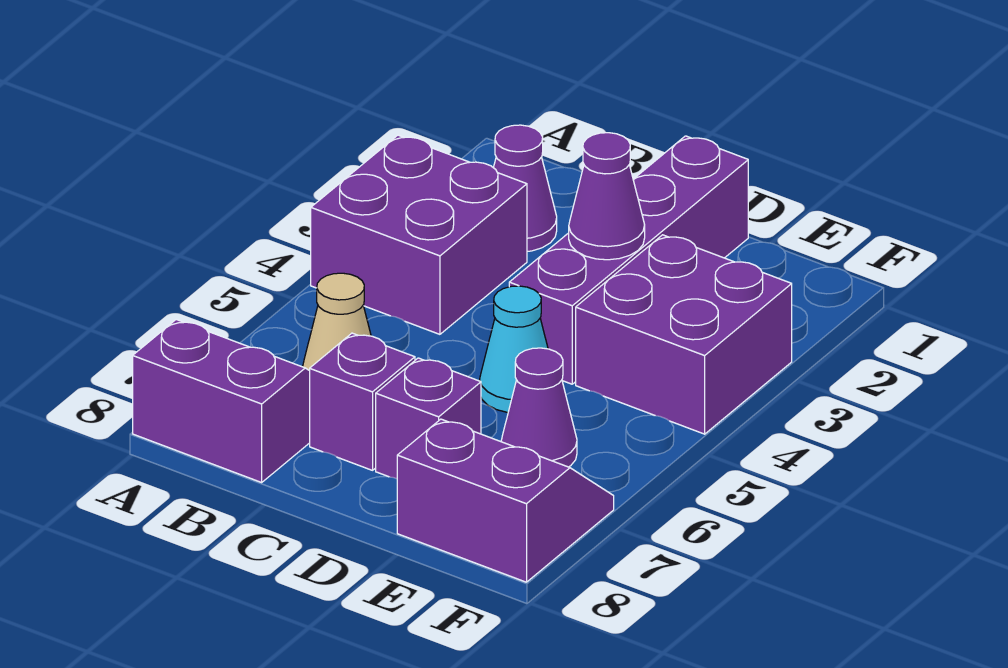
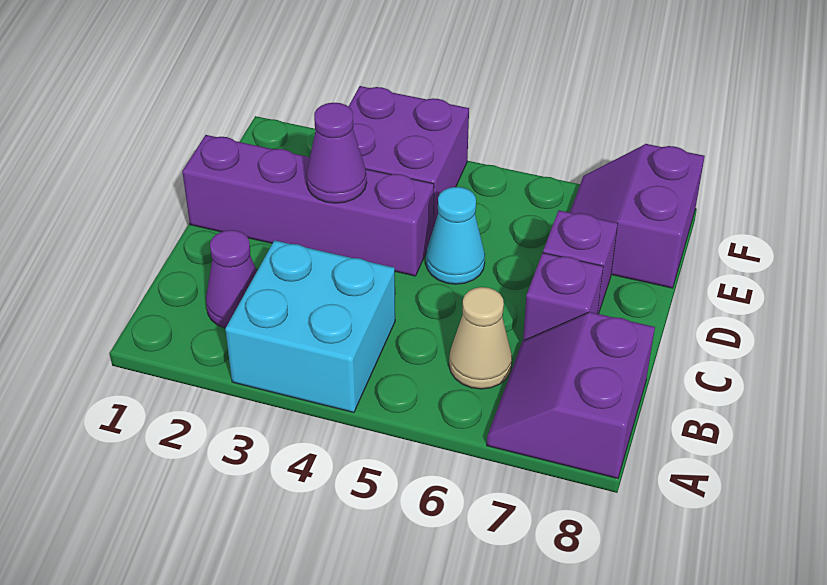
purple brick A3:B4 level 1 -> cyan brick A3:B4 level 1
purple cone E6 level 1 -> none

